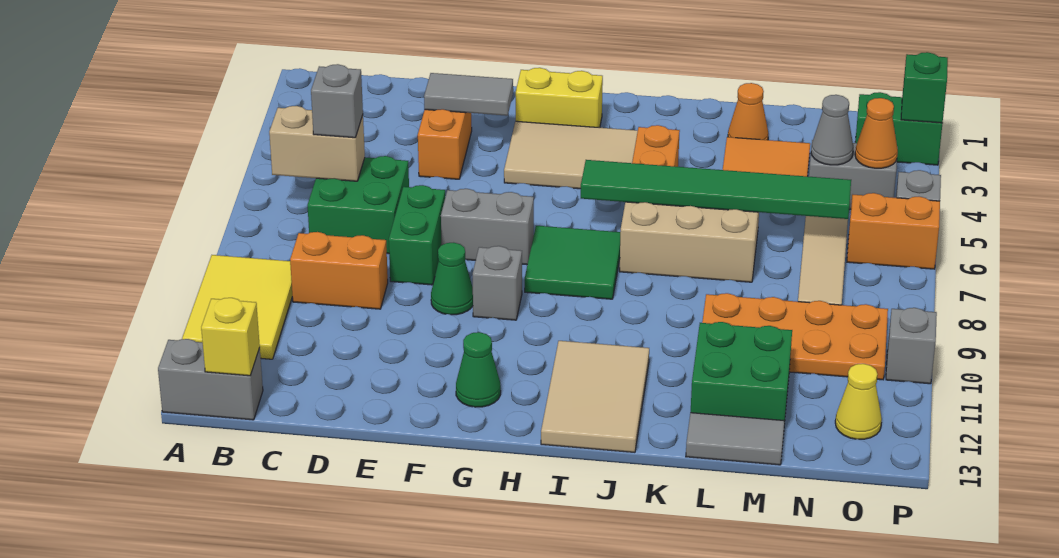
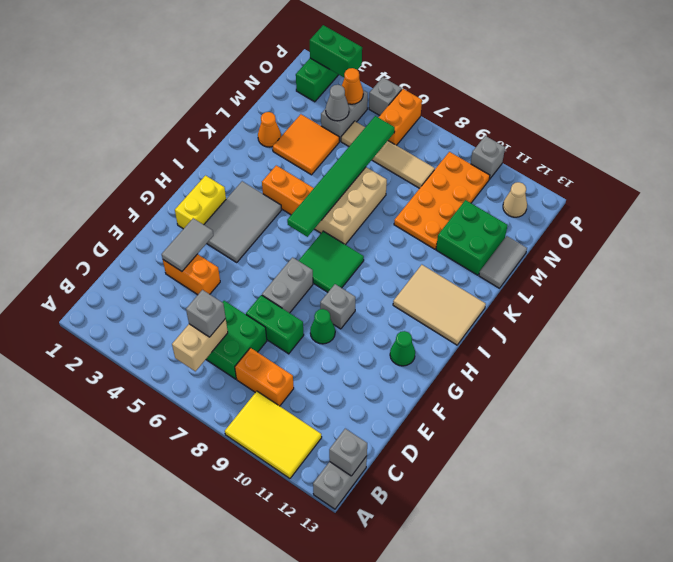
yellow brick B13 level 2 -> grey brick B13 level 2
orange brick C9:D9 level 1 -> orange brick C8:C9 level 1
tan tile G3:I4 level 1 -> grey tile G3:I4 level 1
yellow cone O12 level 1 -> tan cone O12 level 1
green brick P2 level 2 -> green brick P2:P3 level 2

